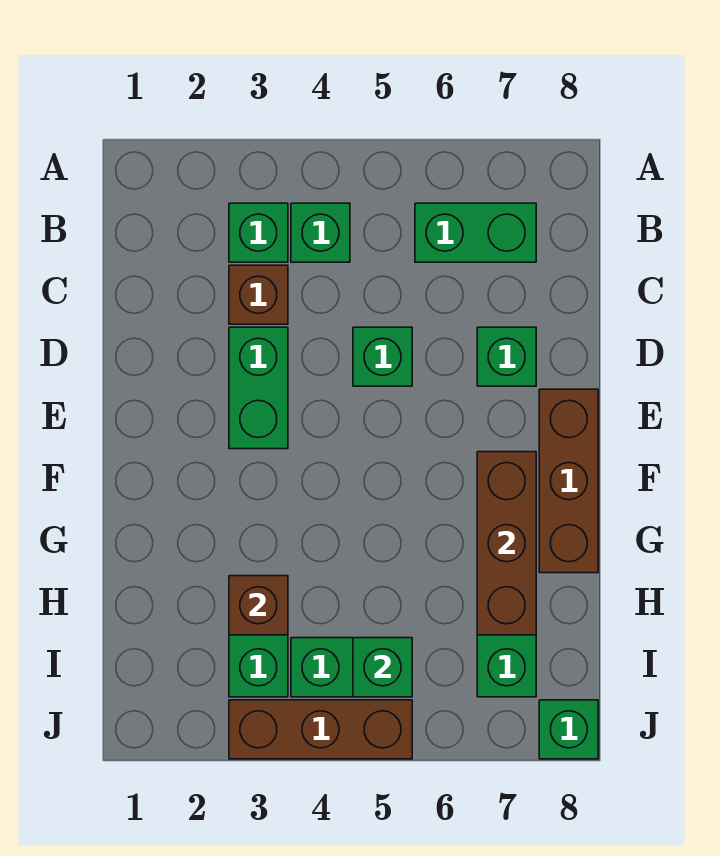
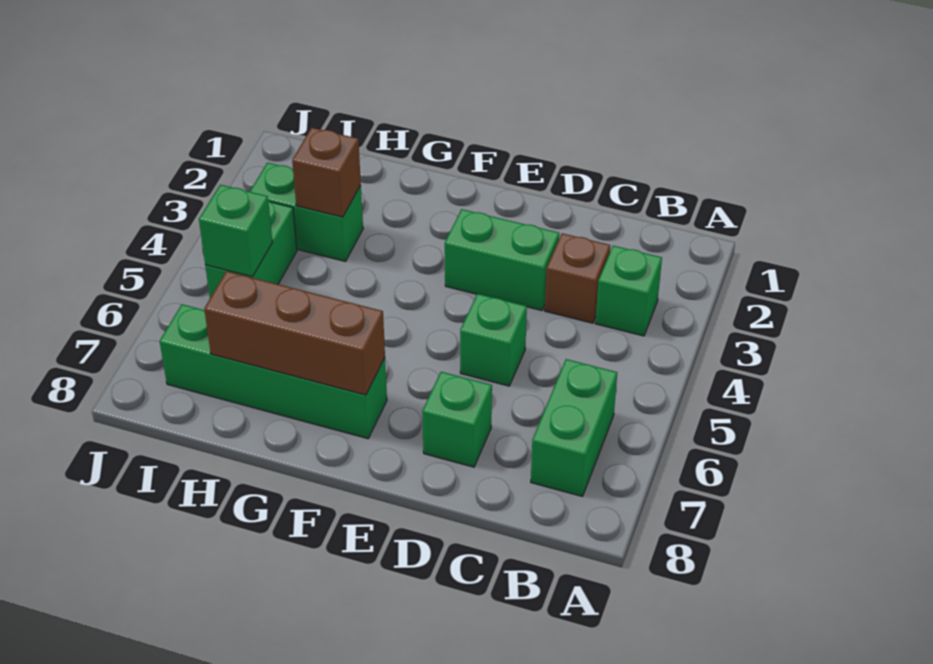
green brick B4 level 1 -> none
brown brick E8:G8 level 1 -> none
brown brick J3:J5 level 1 -> none
green brick J8 level 1 -> none

